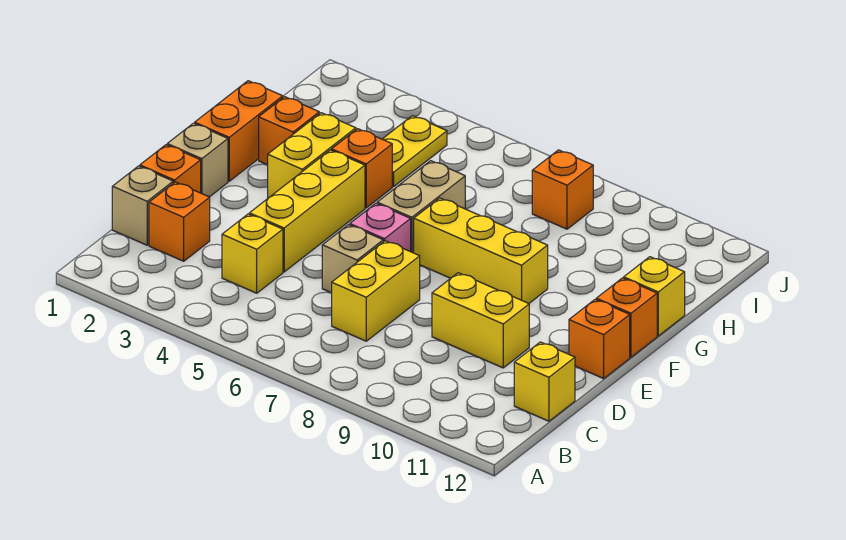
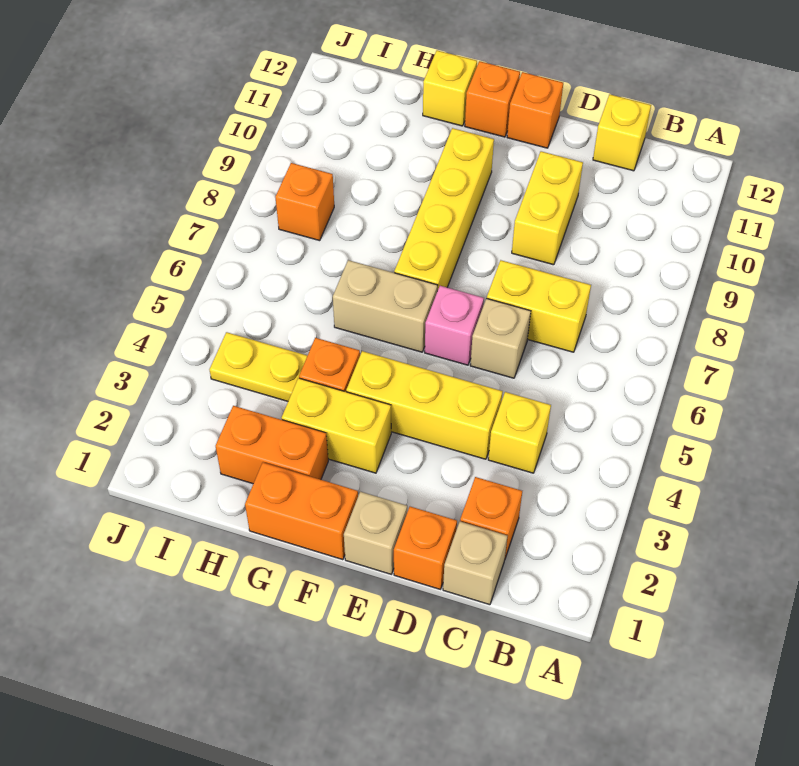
yellow brick F7:F9 level 1 -> yellow brick F7:F10 level 1
orange brick G2 level 1 -> orange brick G2:H2 level 1

